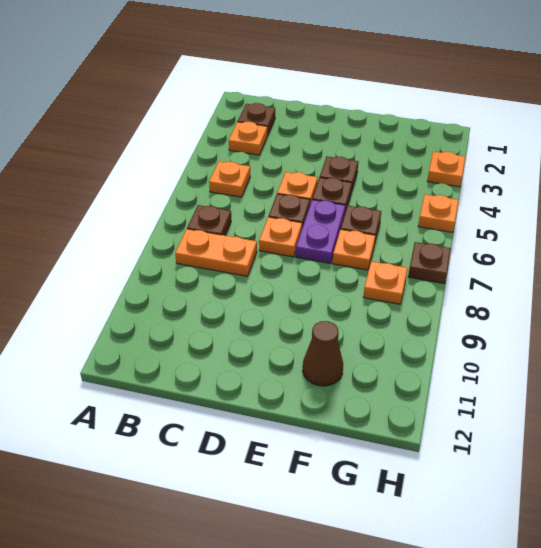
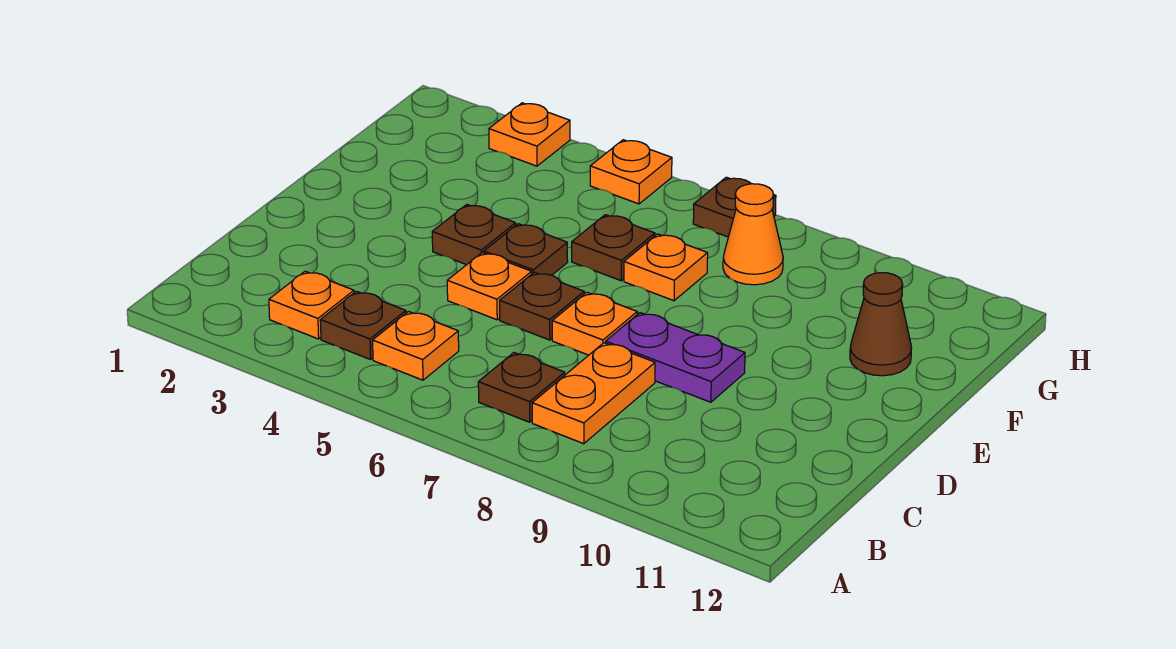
brown plate B2 level 1 -> brown plate B4 level 1
purple plate E6:E7 level 1 -> purple plate D8:D9 level 1
orange plate G8 level 1 -> orange cone G8 level 1

